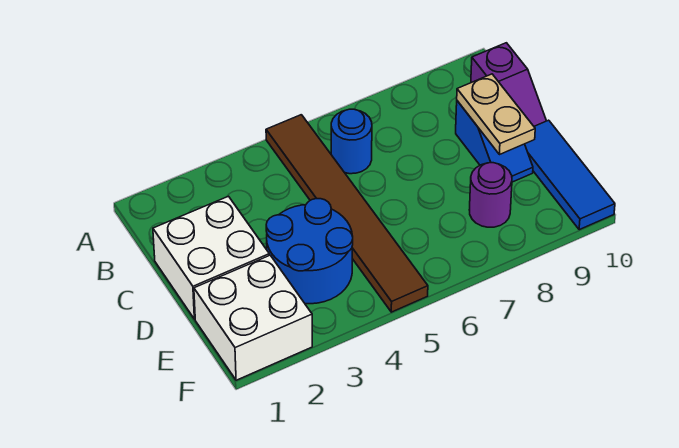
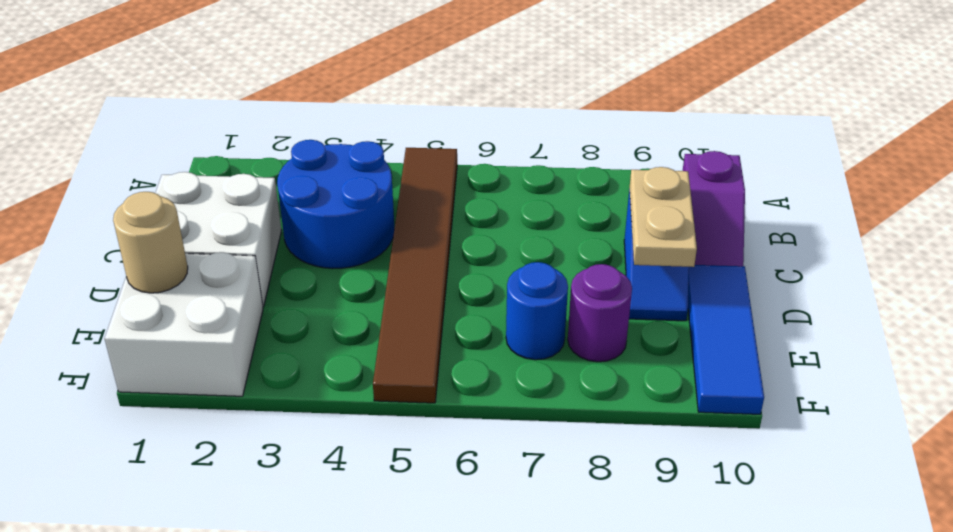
blue round brick B6 level 1 -> blue round brick E7 level 1
blue round brick D3:E4 level 1 -> blue round brick B3:C4 level 1
none -> tan round brick E1 level 2

